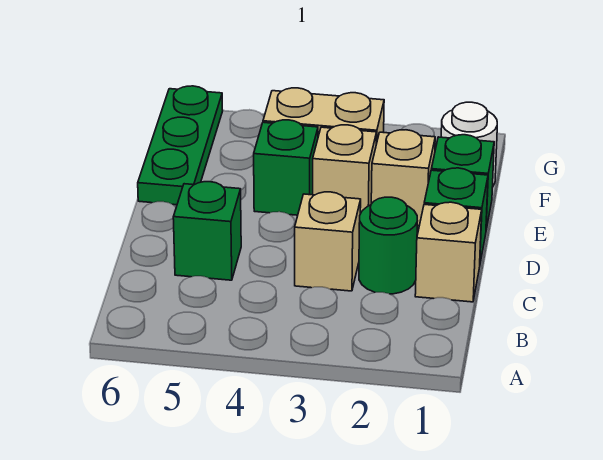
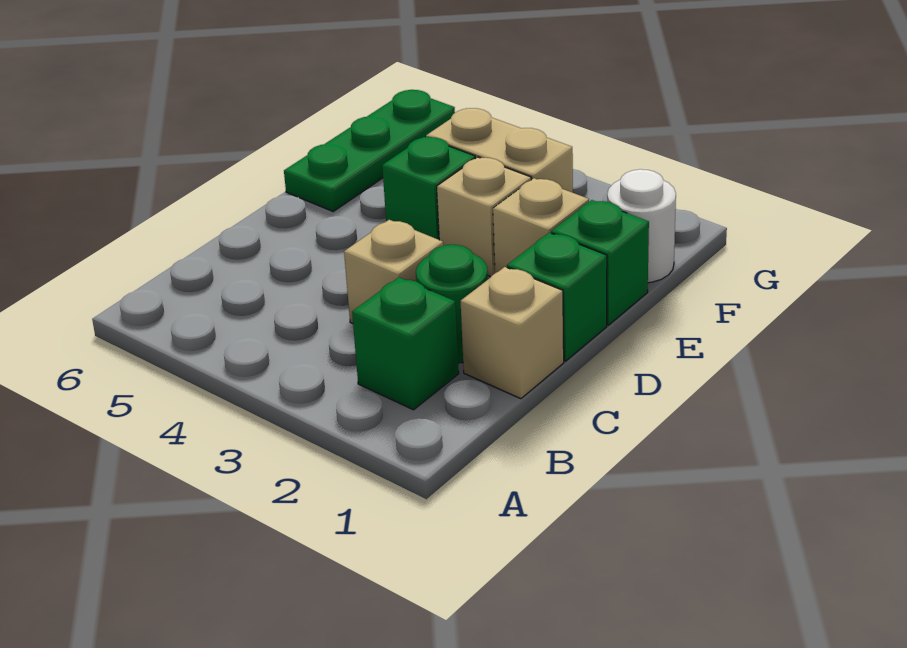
green brick C5 level 1 -> green brick B2 level 1

